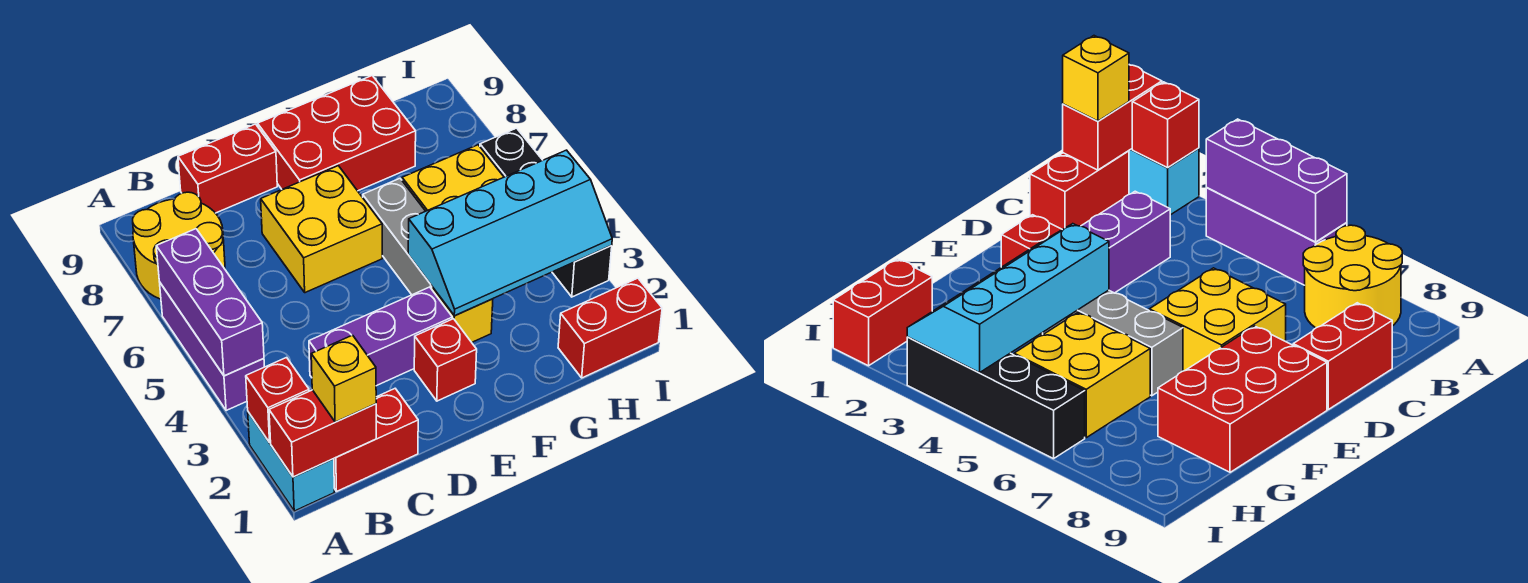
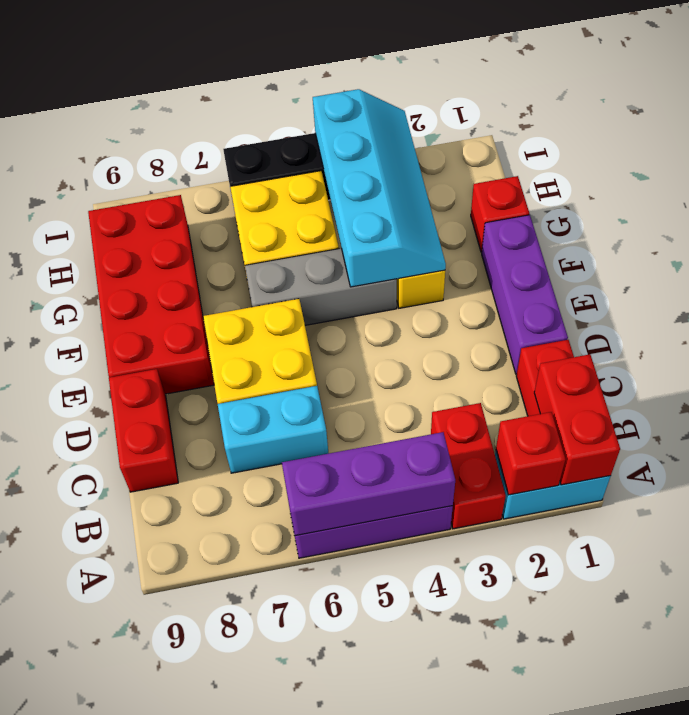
yellow round brick A7:B8 level 1 -> none
yellow brick B1 level 3 -> none
purple brick C3:E3 level 1 -> purple brick D1:F1 level 1
none -> cyan brick C6:C7 level 1
red brick E2 level 1 -> red brick G1 level 1
red brick E8:G9 level 1 -> red brick E8:H9 level 1
red brick H1:I1 level 1 -> red brick A3:B3 level 1

